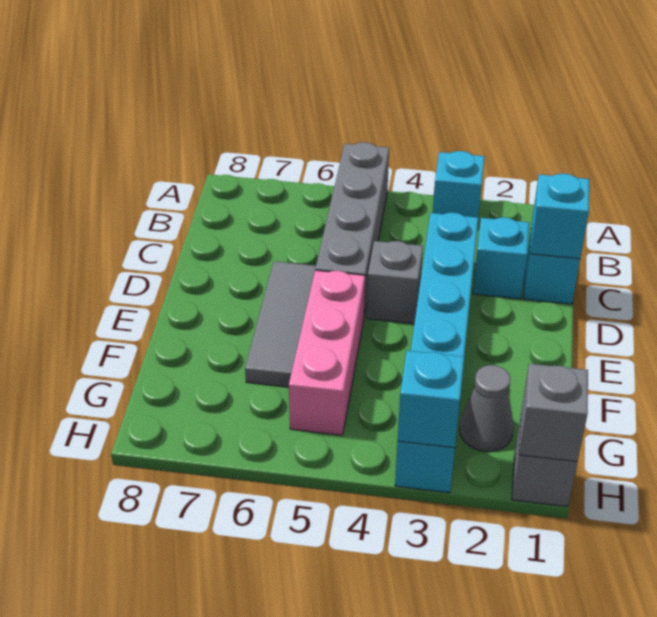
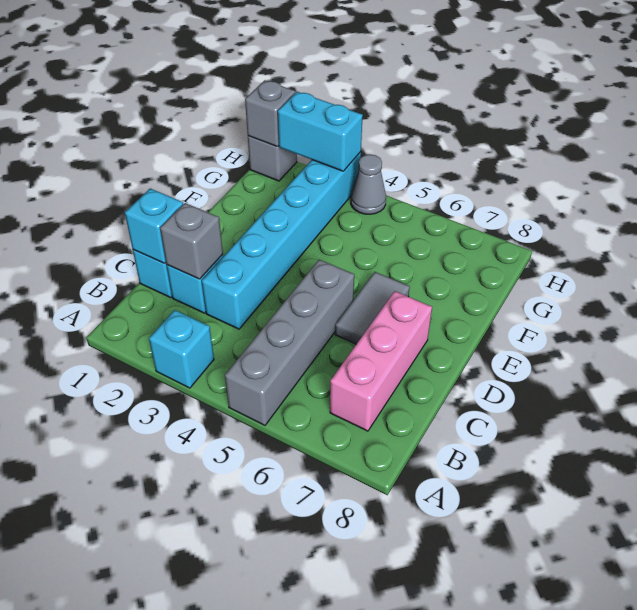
grey brick D4 level 1 -> grey brick C2 level 2
grey tile D6:F6 level 1 -> grey tile D6:E6 level 1
pink brick E5:G5 level 1 -> pink brick B7:D7 level 1
grey cone G2 level 1 -> grey cone H4 level 1
cyan brick H3 level 2 -> cyan brick H2:H3 level 2

